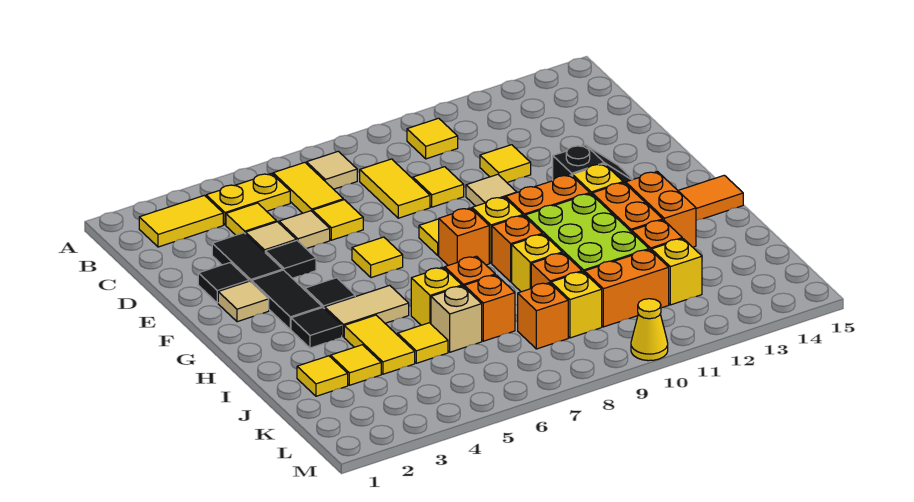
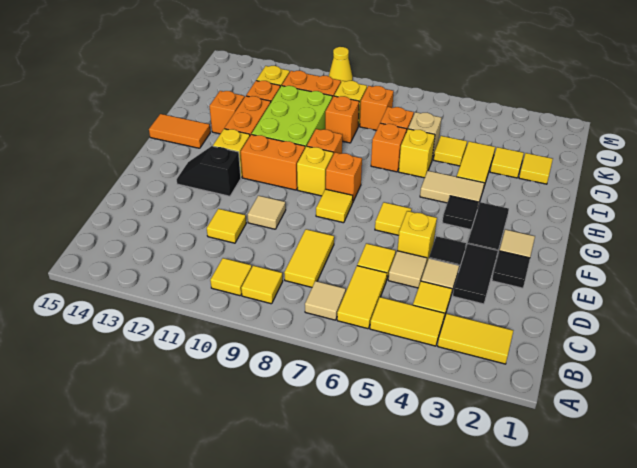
yellow plate B4:B5 level 1 -> yellow tile B4:B5 level 1
yellow tile D9 level 1 -> yellow tile B9 level 1
black tile H3 level 1 -> none
orange brick H13:I13 level 1 -> orange brick I13 level 1
yellow brick I9 level 1 -> yellow brick E5 level 1

